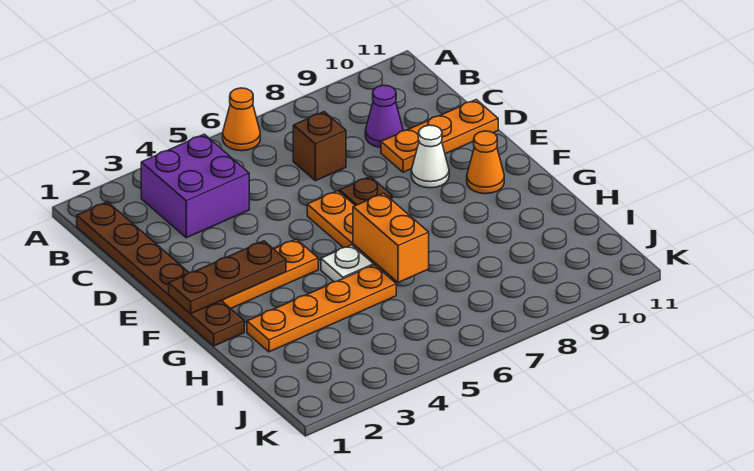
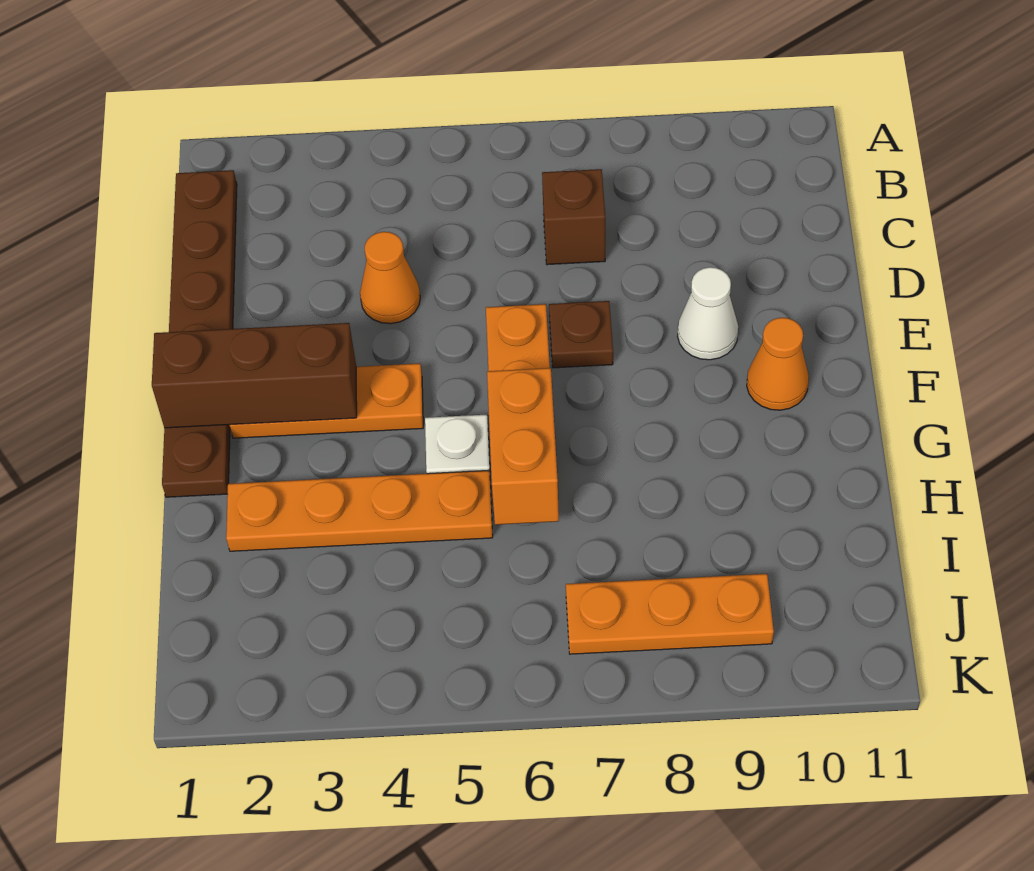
orange cone A6 level 1 -> orange cone D4 level 1
purple brick B3:C4 level 1 -> none
purple cone C9 level 1 -> none
orange plate D9:D11 level 1 -> orange plate J7:J9 level 1
brown plate F1:F3 level 2 -> brown brick F1:F3 level 2

